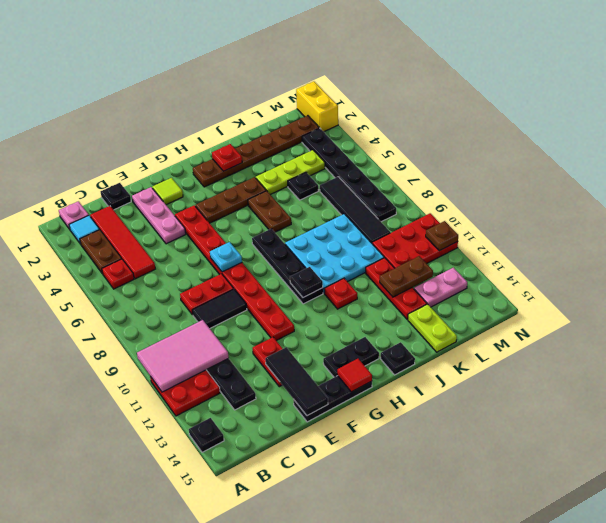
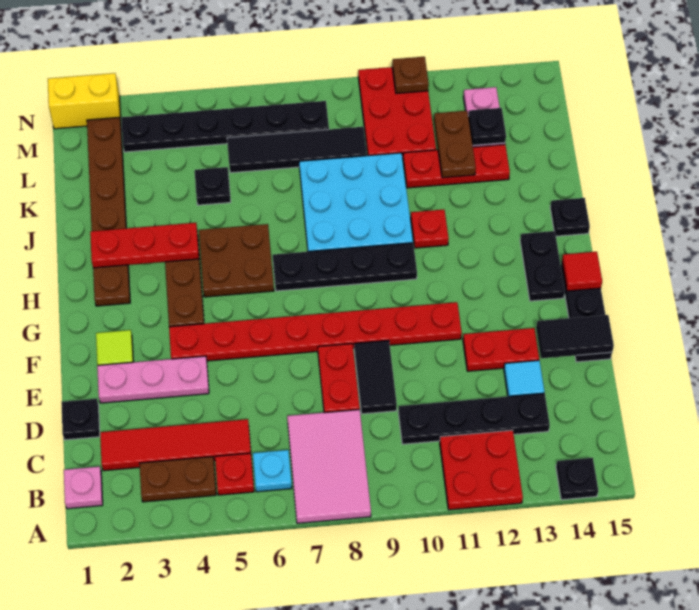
pink tile A10:C11 level 2 -> pink tile A7:C8 level 1
cyan tile B2 level 1 -> cyan tile D13 level 1
black tile E13:E15 level 2 -> black tile E14:E15 level 2
cyan plate F7 level 2 -> cyan plate B6 level 1
black plate H10 level 2 -> black plate L13 level 2
red plate I2 level 2 -> red plate I2:I4 level 2
brown plate I5:I6 level 1 -> brown plate H5:I6 level 1
lime plate J4:L4 level 1 -> none
lime plate K14:K15 level 1 -> none

